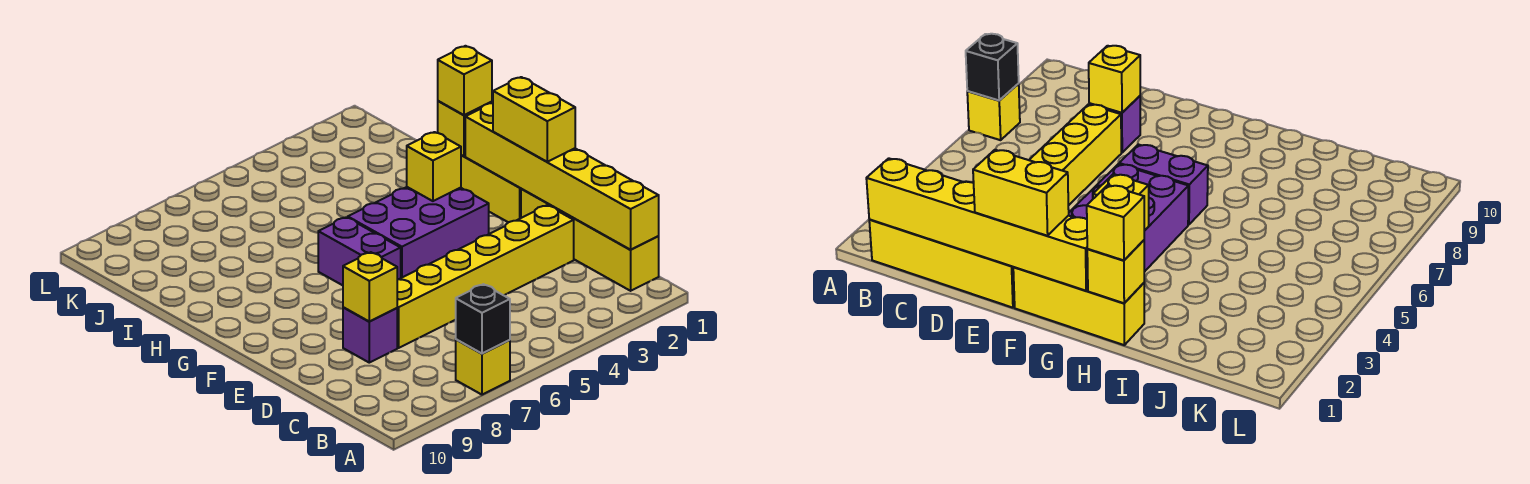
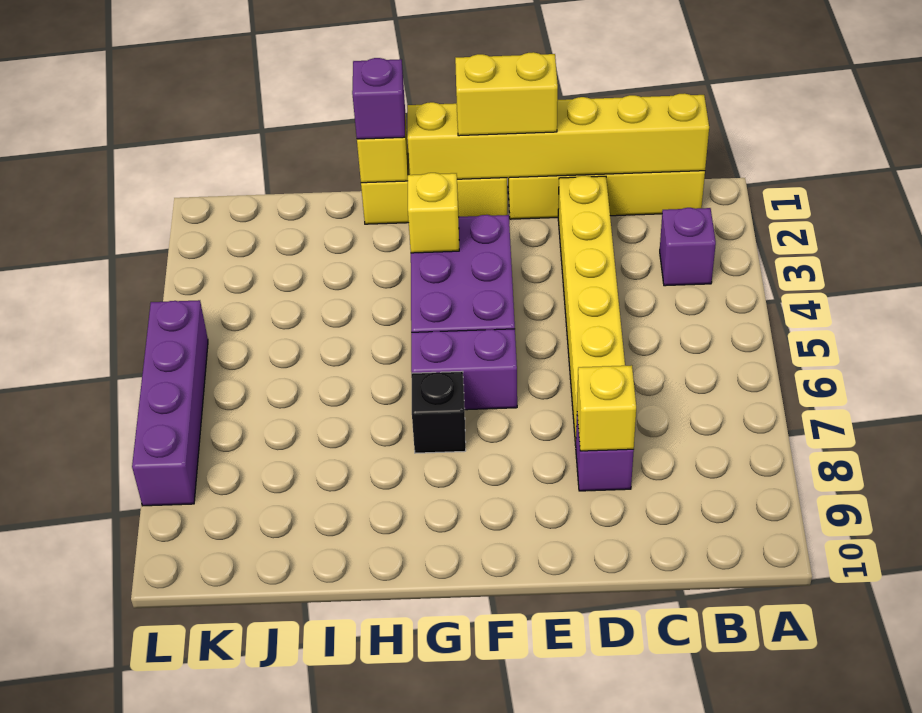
yellow brick A7 level 1 -> none
black brick A7 level 2 -> black brick G7 level 1
none -> purple brick B3 level 1
yellow brick H1 level 3 -> purple brick H1 level 3
none -> purple brick L5:L8 level 1

